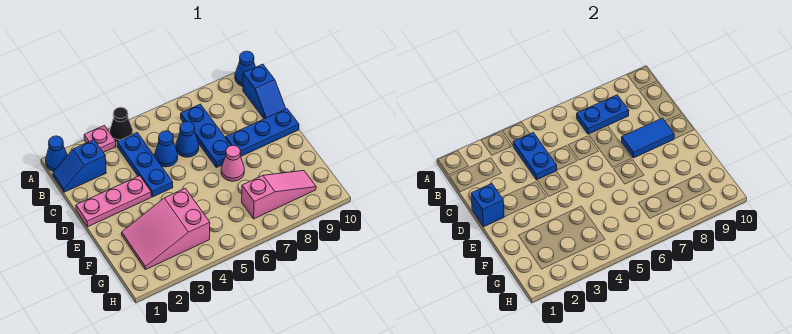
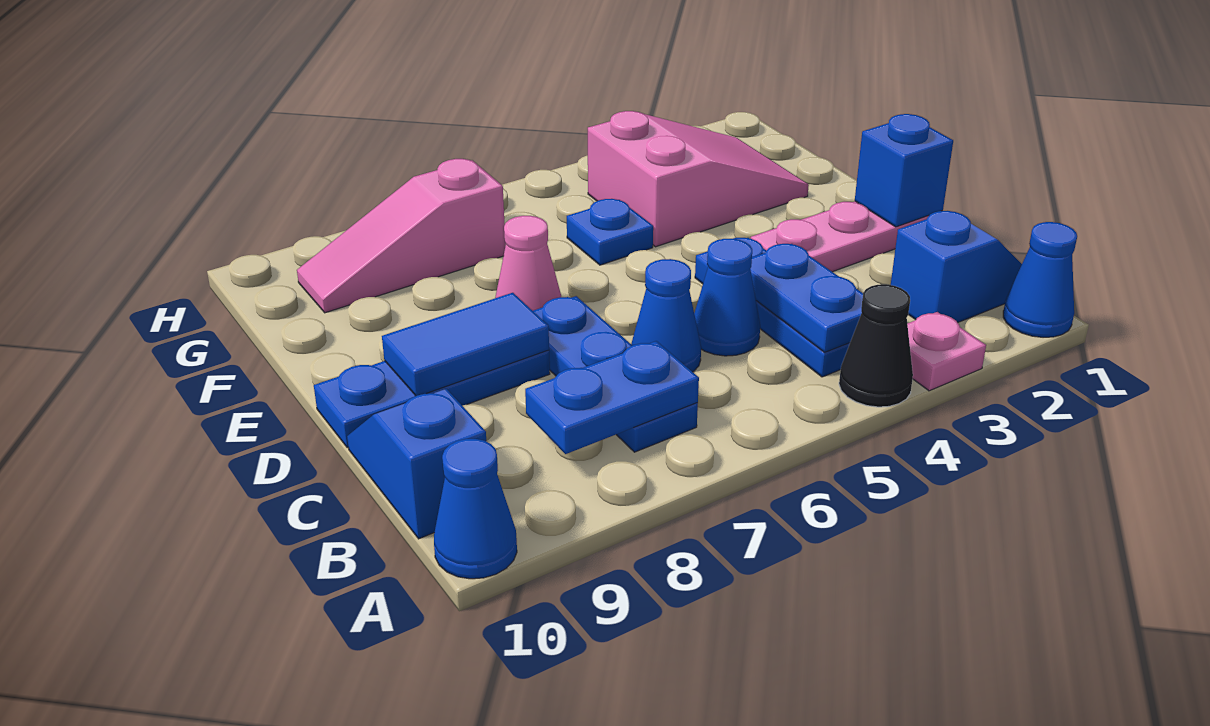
none -> blue plate F5 level 1

